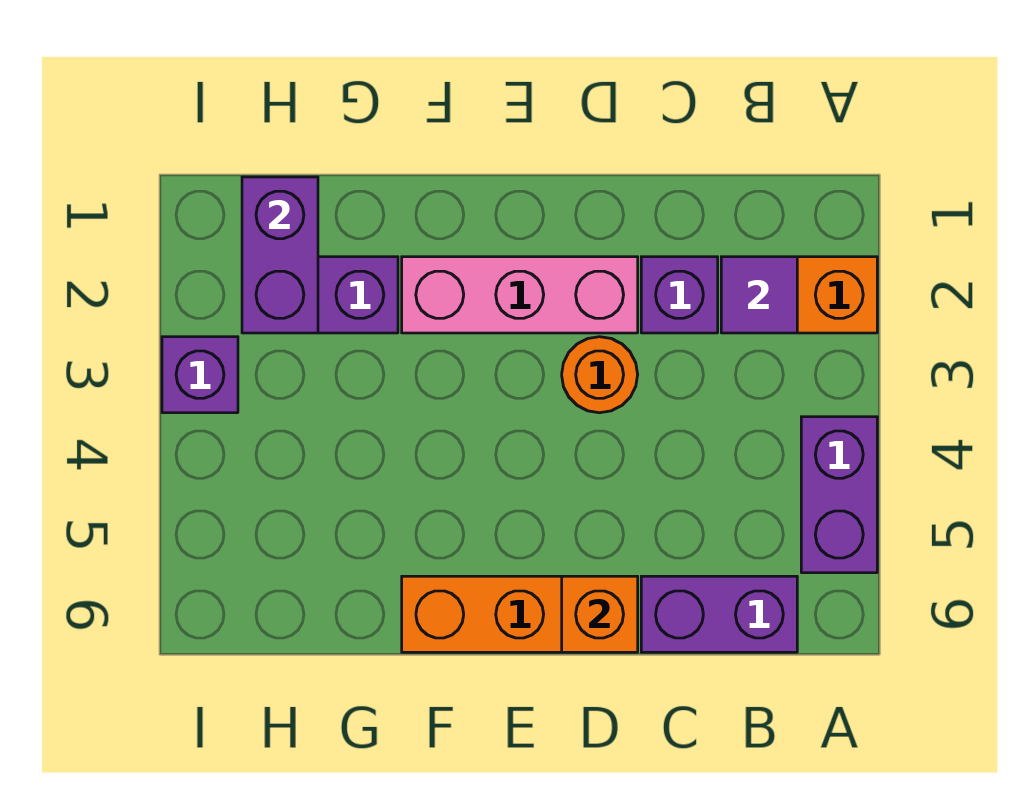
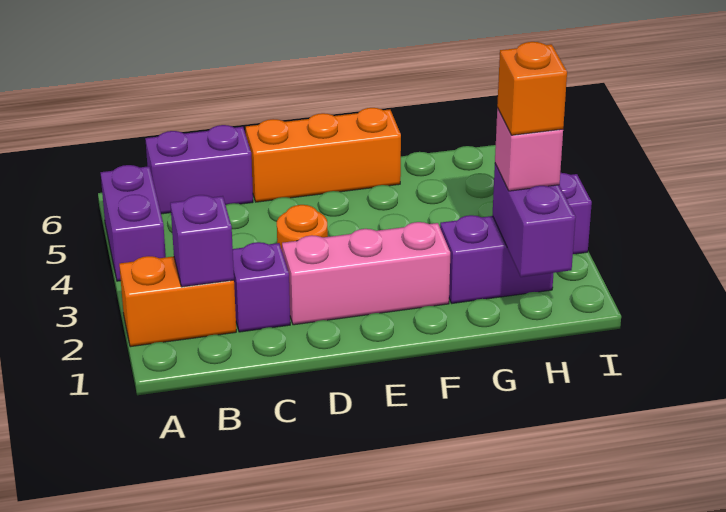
purple tile B2 level 2 -> purple brick B2 level 2
orange brick D6 level 2 -> orange brick H2 level 4
none -> pink brick H2 level 3

